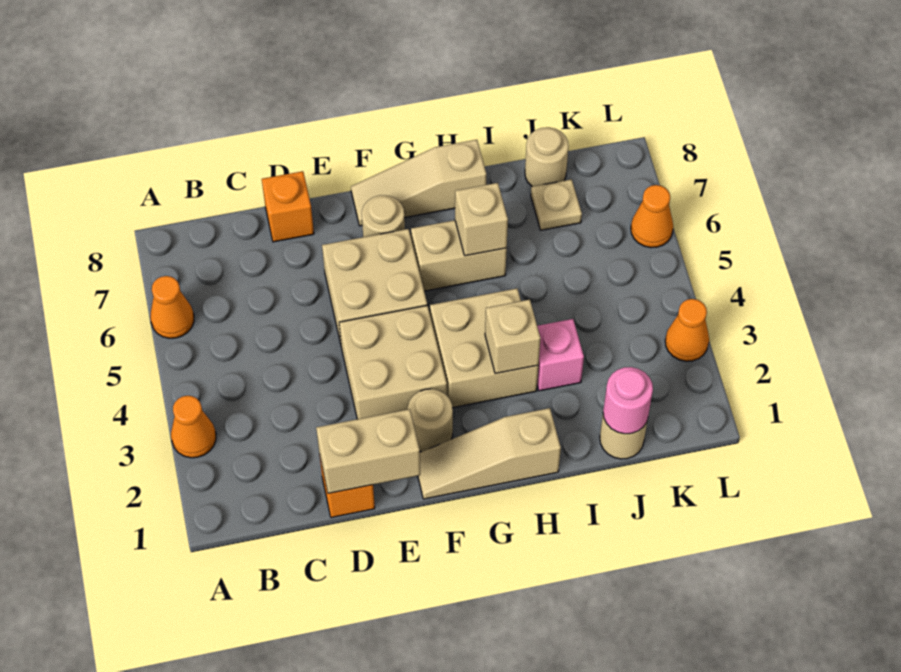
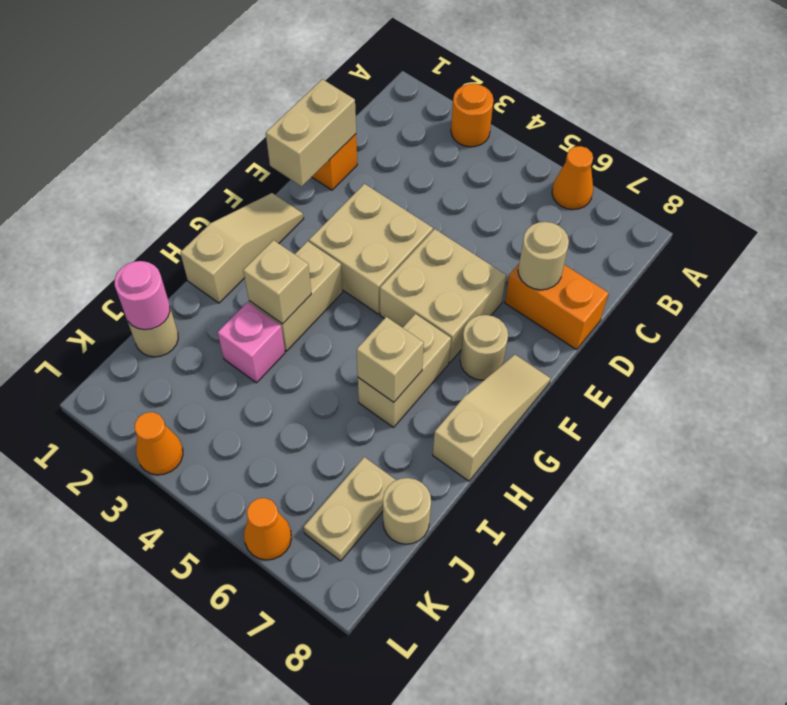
orange cone A3 level 1 -> orange round brick A3 level 1
orange brick D8 level 1 -> orange brick D7:D8 level 1
tan round brick F2 level 1 -> tan round brick D7 level 2
tan brick G3:H4 level 1 -> tan brick G3:H3 level 1
tan plate J7 level 1 -> tan plate J7:K7 level 1

